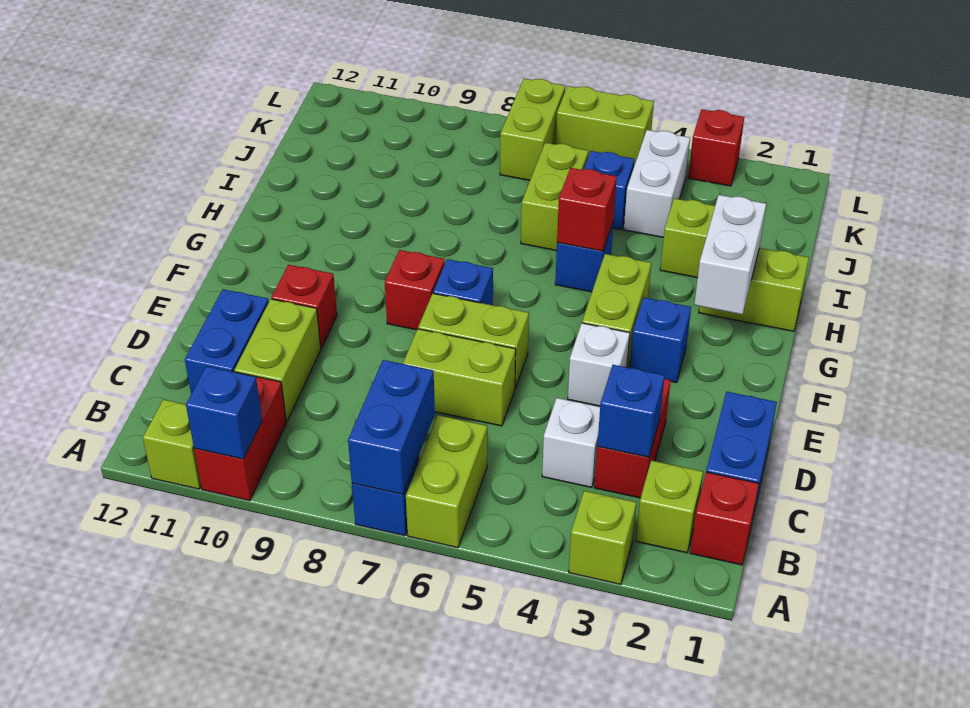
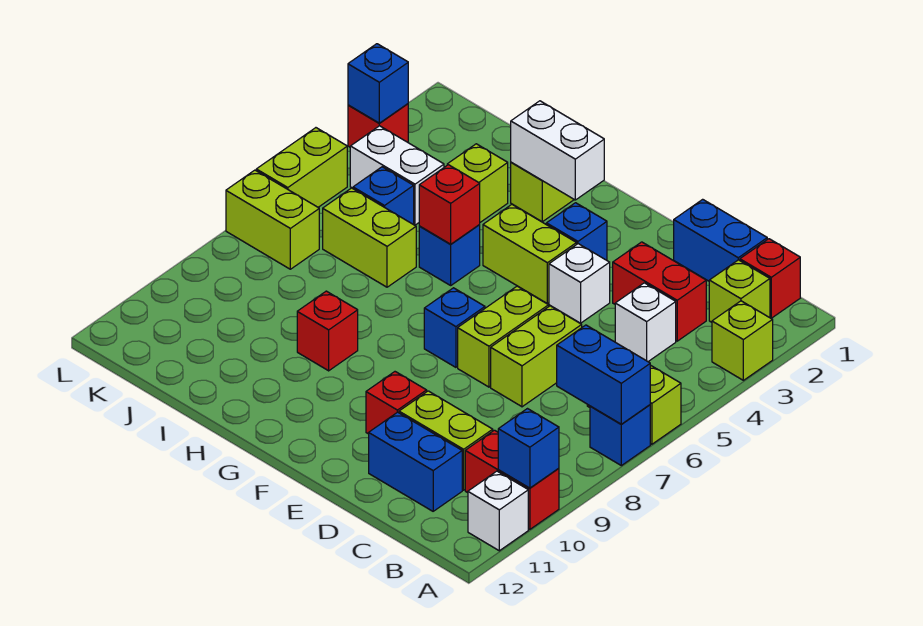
lime brick A11 level 1 -> white brick A11 level 1
blue brick C3 level 2 -> blue brick L3 level 2
red brick F8 level 1 -> red brick H9 level 1

